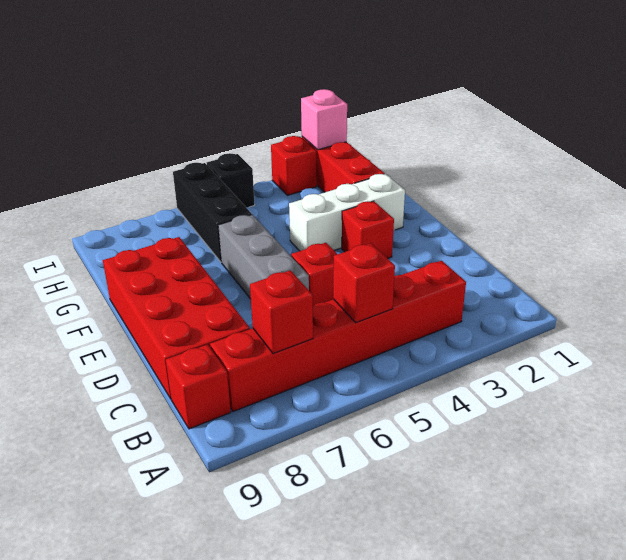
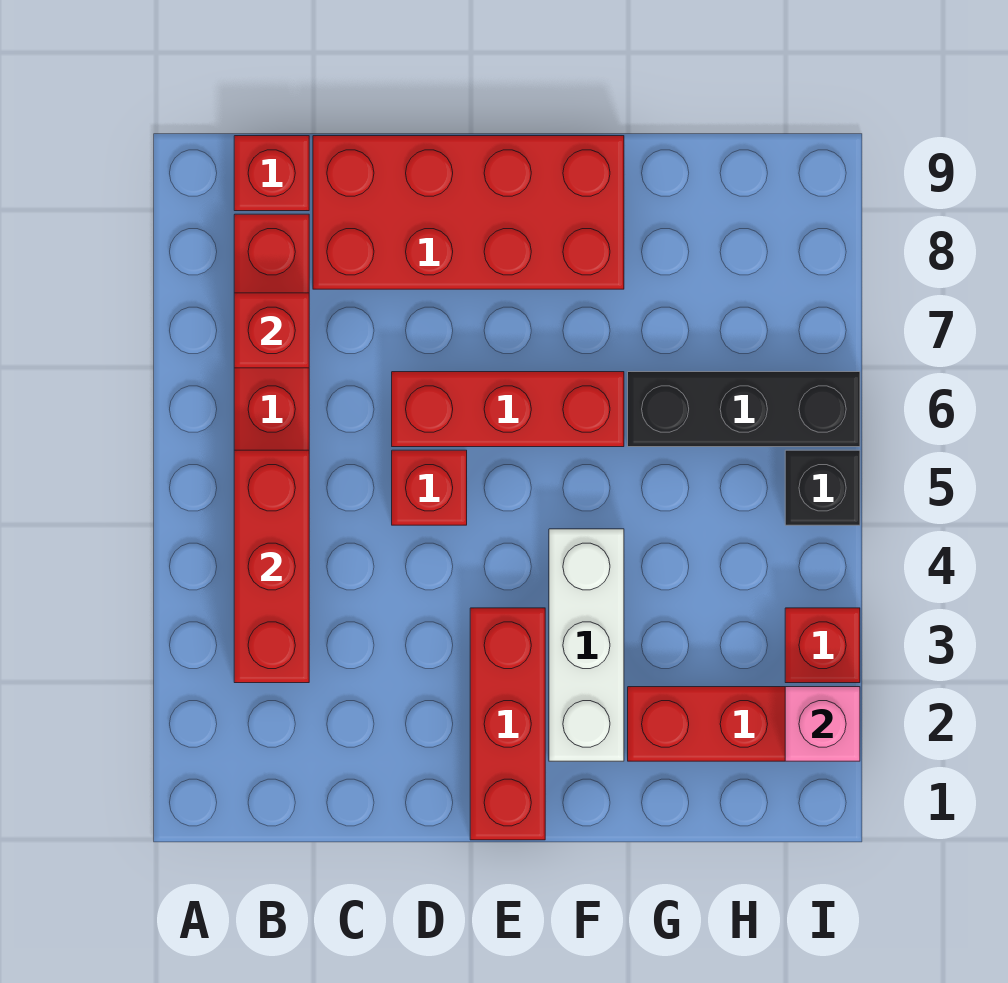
red brick B5 level 2 -> red brick B3:B5 level 2
grey brick D6:F6 level 1 -> red brick D6:F6 level 1
red brick E3 level 1 -> red brick E1:E3 level 1

